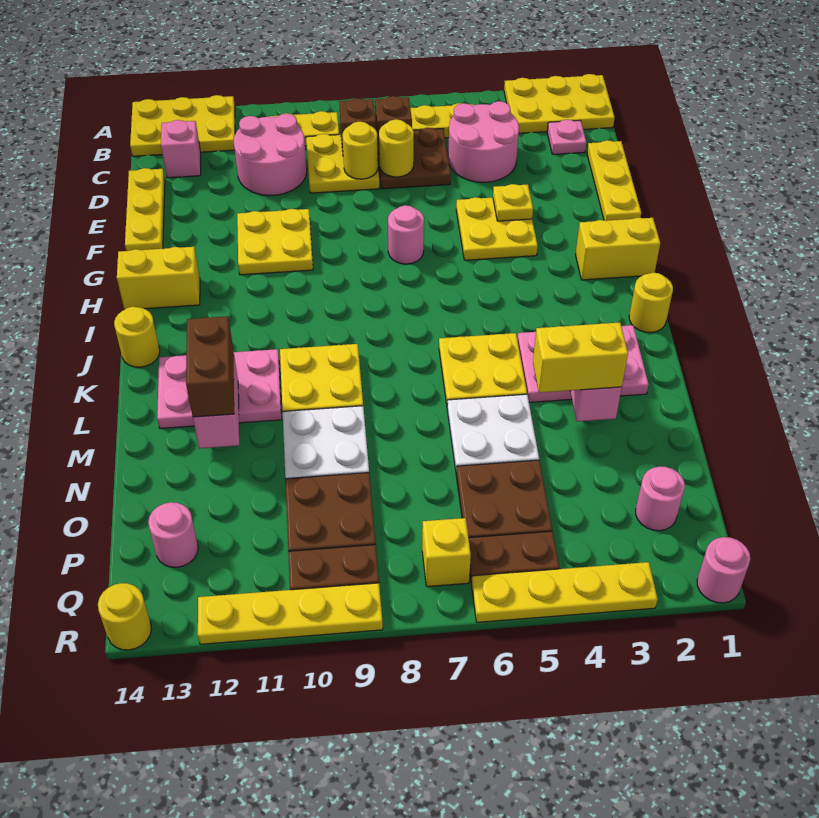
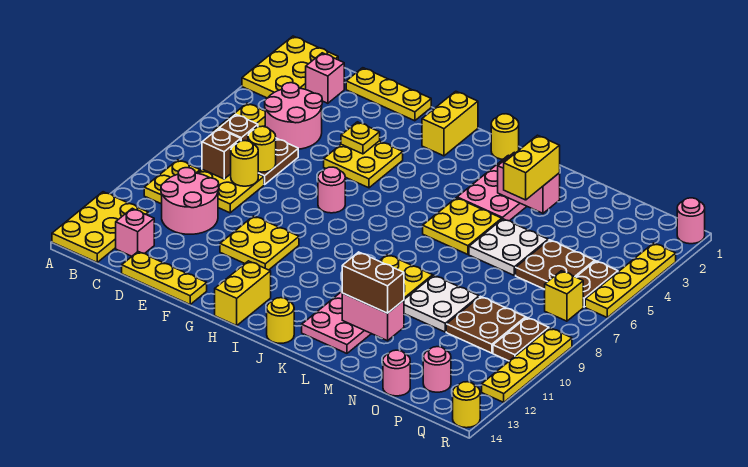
pink plate C2 level 1 -> pink brick C2 level 1
pink round brick P2 level 1 -> pink round brick O14 level 1

